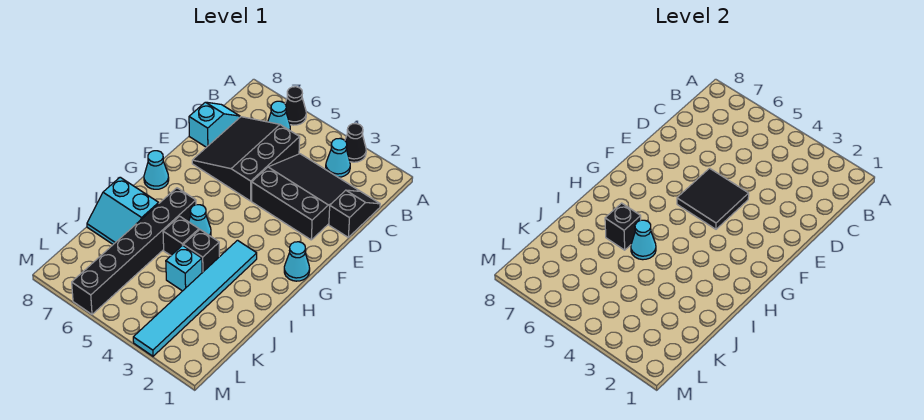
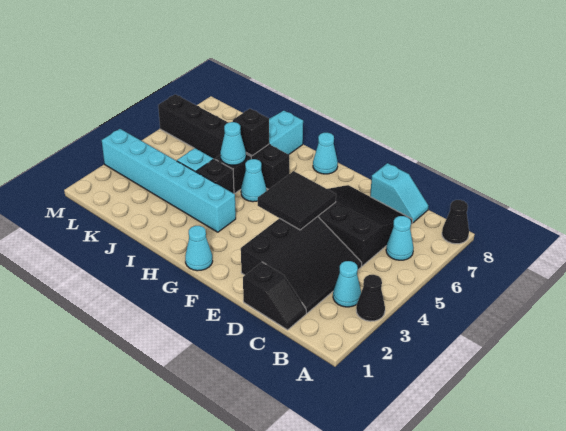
black cone A6 level 1 -> black cone A8 level 1
cyan tile H3:M3 level 1 -> cyan brick H3:M3 level 1

